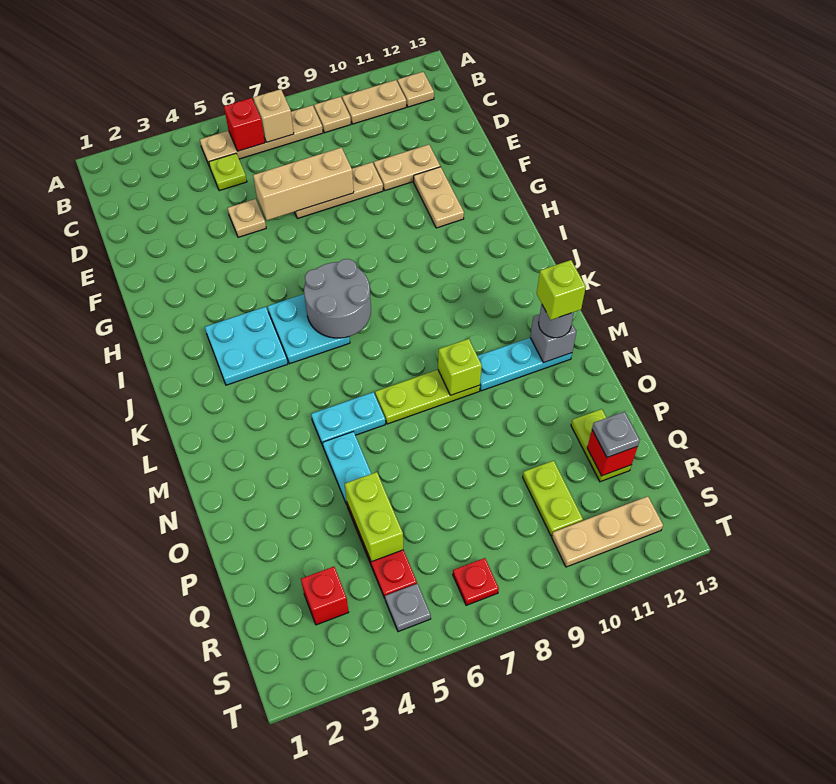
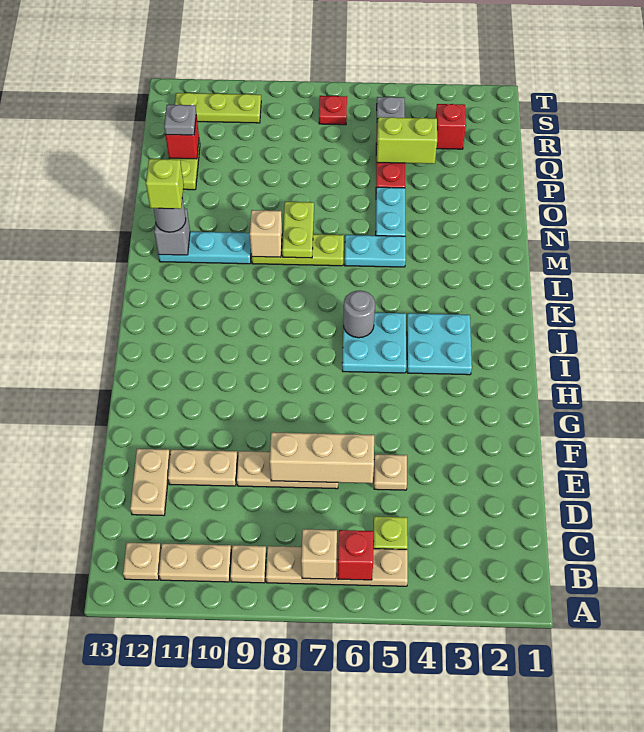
tan plate F11:G11 level 1 -> tan plate D12:E12 level 1
grey round brick I6:J7 level 2 -> grey round brick J6 level 2
lime brick M9 level 2 -> tan brick M9 level 2
lime brick P5:Q5 level 2 -> lime brick Q4:Q5 level 2
lime plate Q10:R10 level 1 -> lime plate M8:N8 level 2
tan plate S10:S12 level 1 -> lime plate S10:S12 level 1

